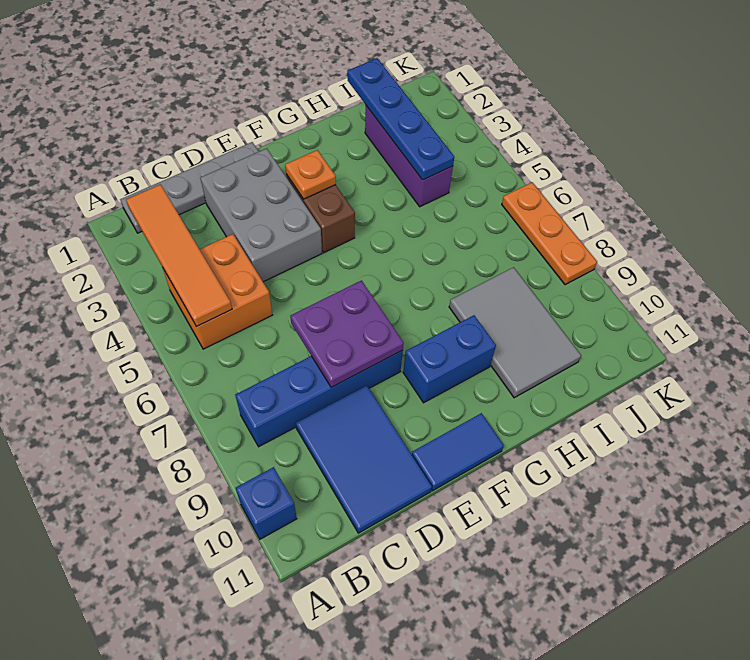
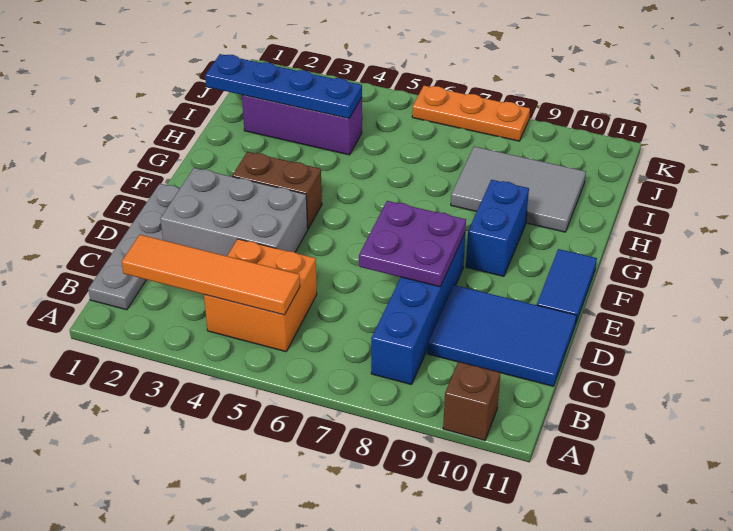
blue brick A10 level 1 -> brown brick A10 level 1
orange plate F3 level 2 -> none

